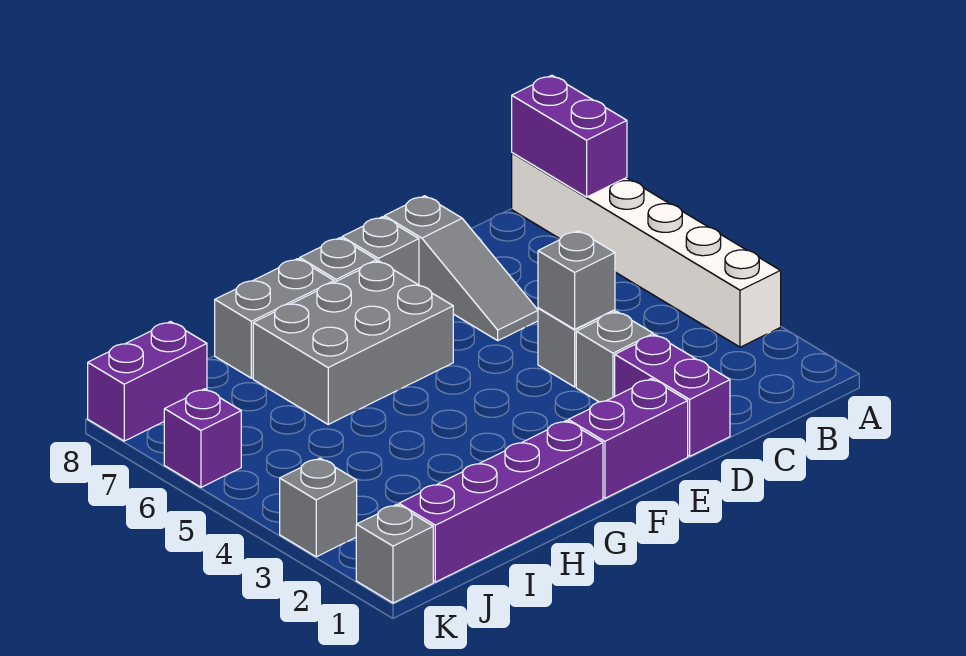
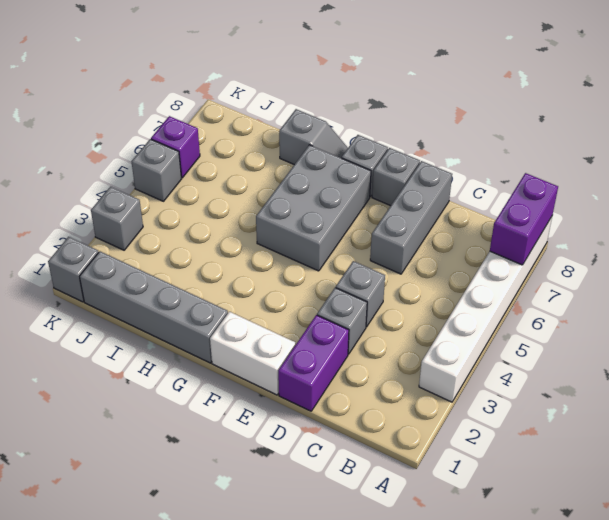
grey brick D4 level 2 -> grey brick K5 level 1
grey slope D6:D8 level 1 top 8 -> grey brick D6:D8 level 1
purple brick E1:F1 level 1 -> white brick E1:F1 level 1
grey brick F6:H7 level 1 -> grey brick F5:G7 level 1
purple brick G1:J1 level 1 -> grey brick G1:J1 level 1
grey brick G8:H8 level 1 -> grey slope G8:H8 level 1 top H
purple brick J8:K8 level 1 -> none

